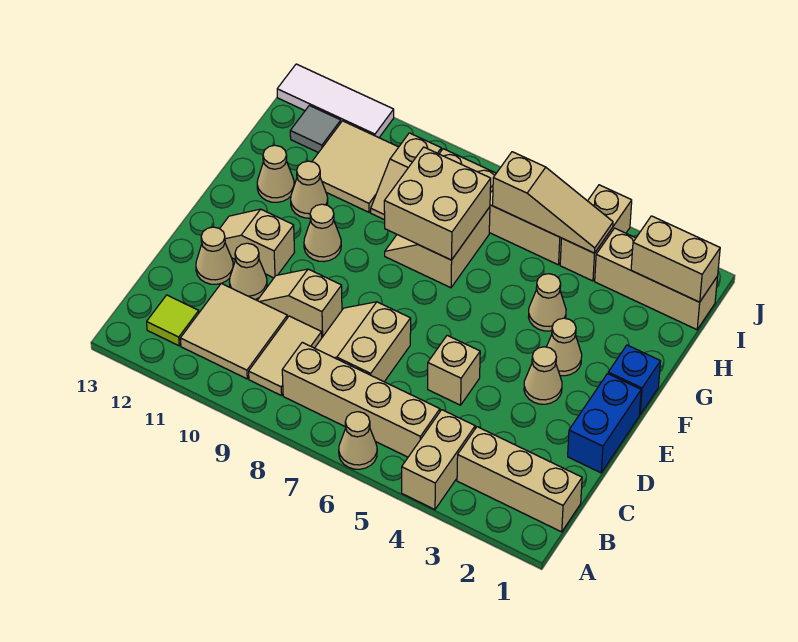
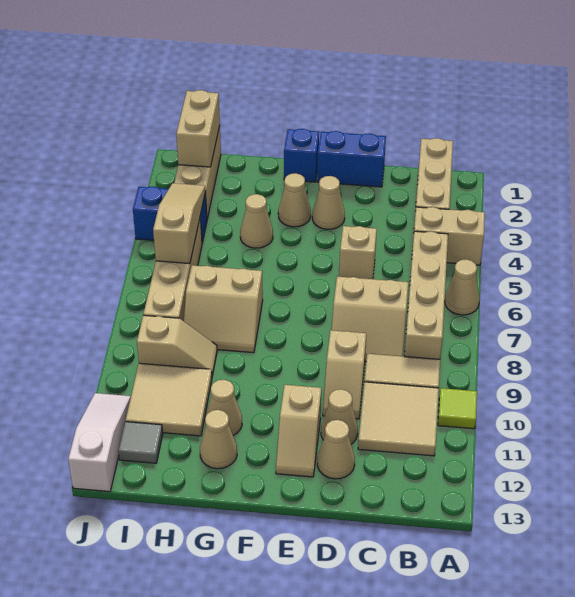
lime tile B12 level 1 -> lime tile A10 level 1
tan cone F10 level 1 -> none
tan brick G7:H8 level 2 -> none
tan brick I4:J4 level 1 -> blue brick I4:J4 level 1
white tile J11:J13 level 1 -> white slope J11:J13 level 1 top 13

